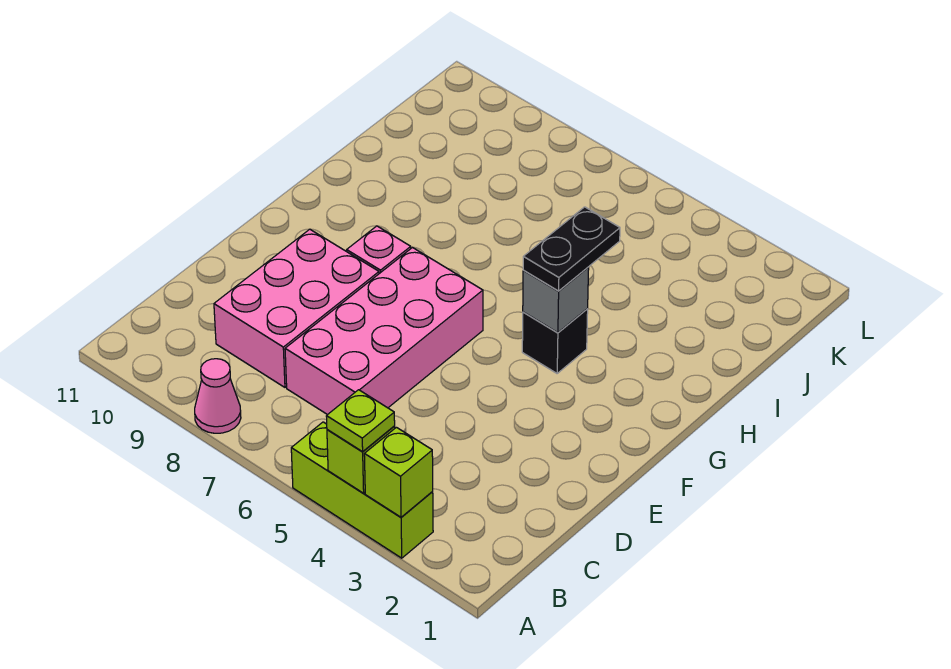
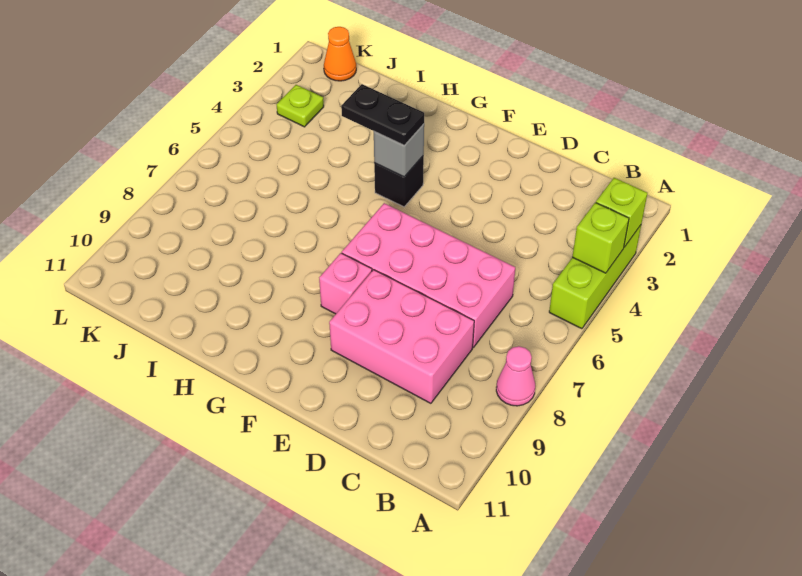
lime plate A4 level 3 -> lime plate K3 level 1
none -> orange cone K1 level 1

